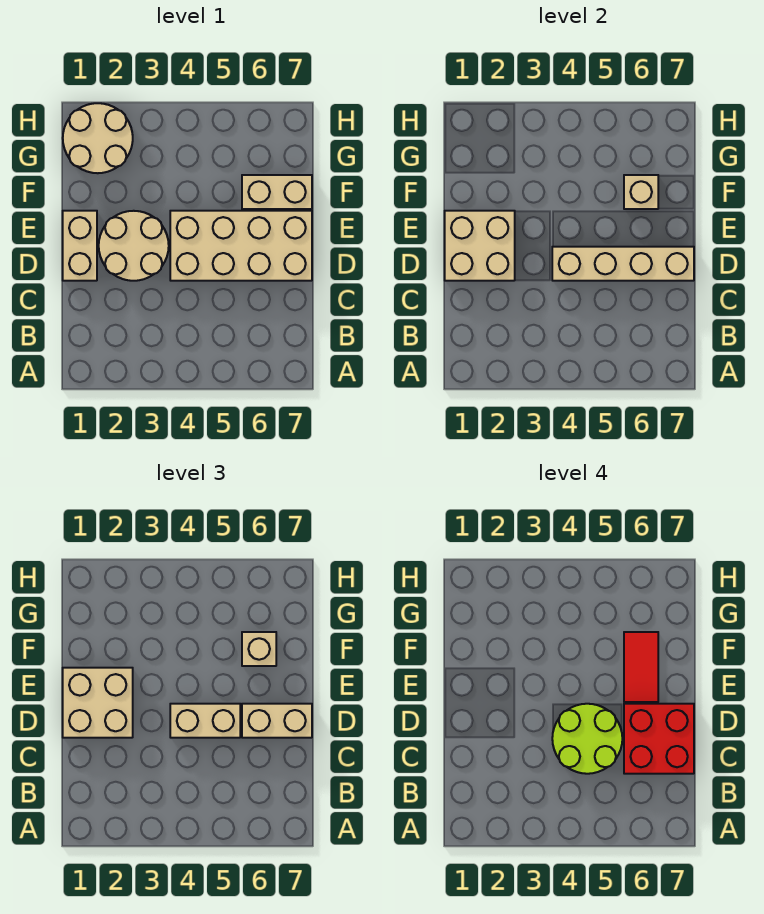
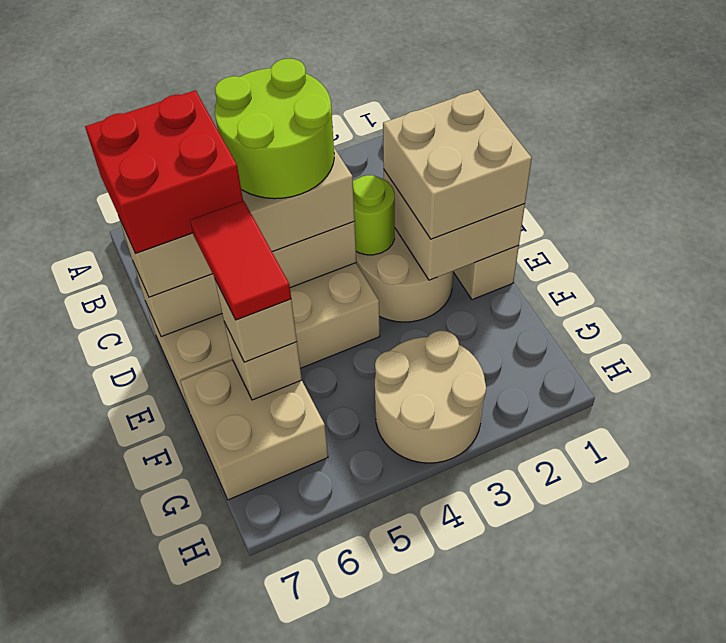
none -> lime round brick D3 level 2
tan brick F6:F7 level 1 -> tan brick F6:G7 level 1
tan round brick G1:H2 level 1 -> tan round brick G3:H4 level 1

